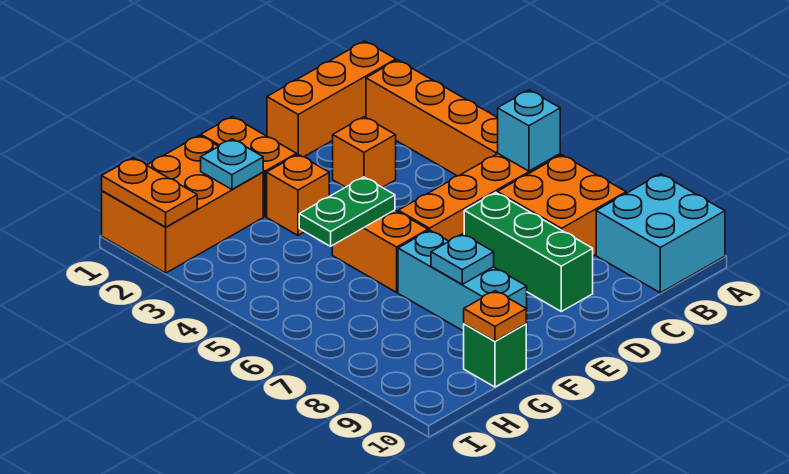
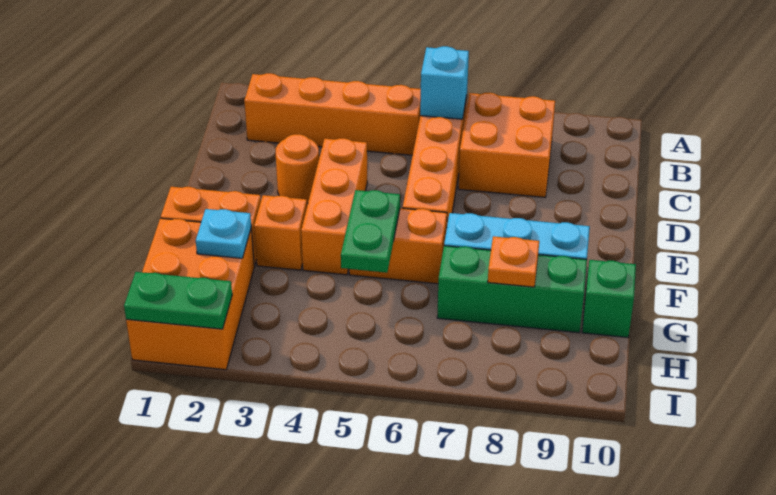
cyan brick A9:B10 level 1 -> none
orange brick B1:D1 level 1 -> orange brick D4:F4 level 1
orange brick D3 level 1 -> orange round brick D3 level 1
green brick D7:D9 level 1 -> green brick G7:G9 level 1
cyan plate F8 level 2 -> none
orange plate G10 level 2 -> orange plate G8 level 2
orange plate I1:I2 level 2 -> green plate I1:I2 level 2

